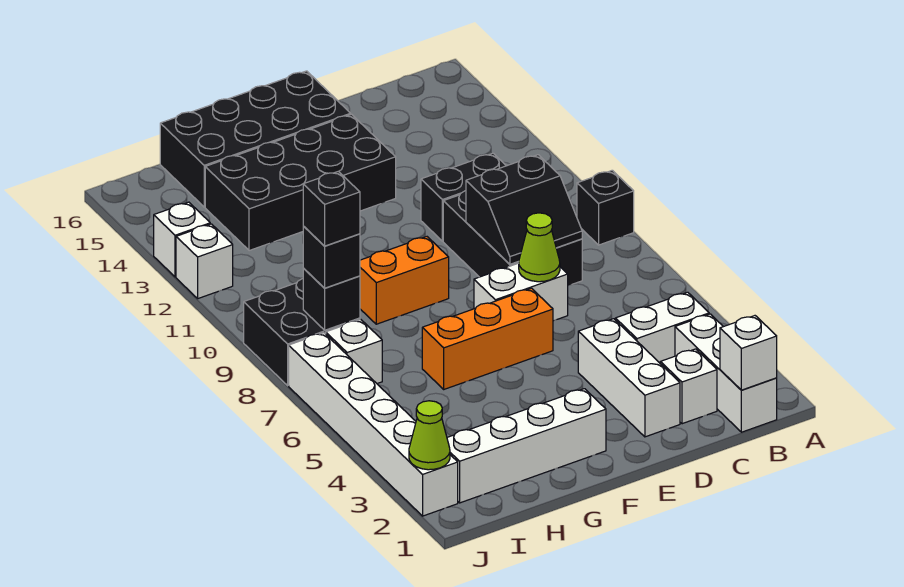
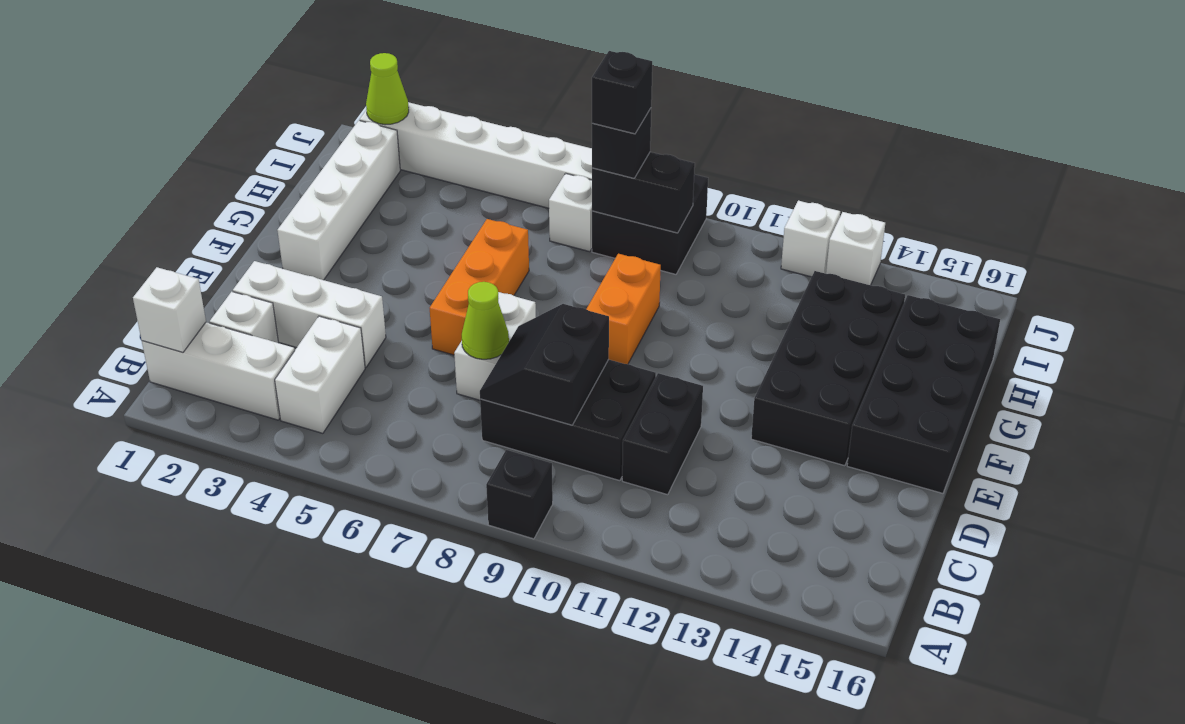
black brick I8 level 2 -> black brick I8:I9 level 2

